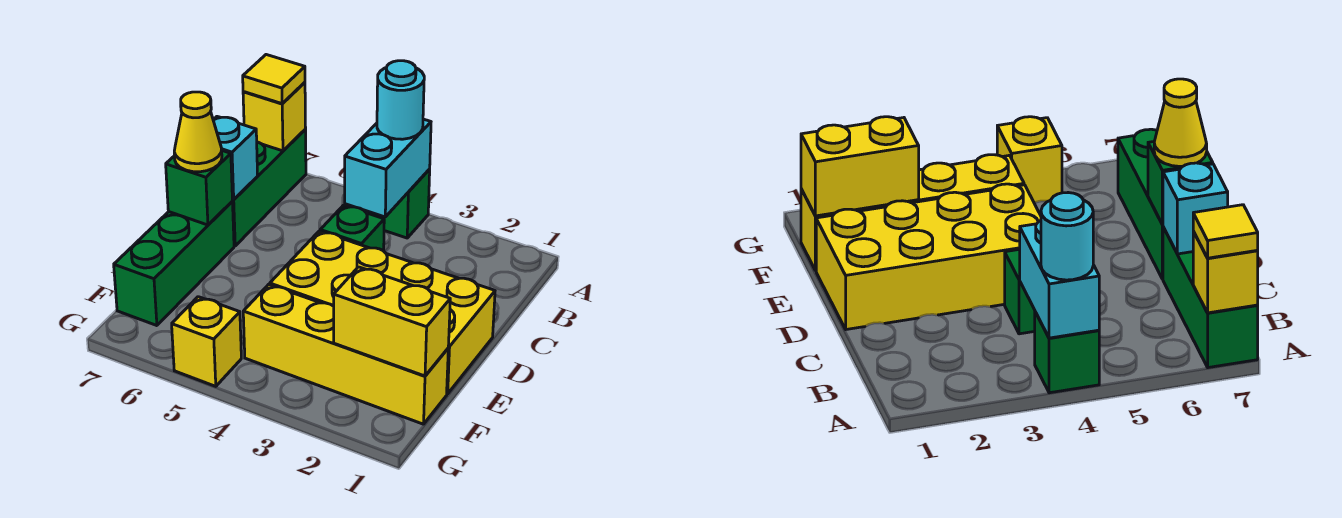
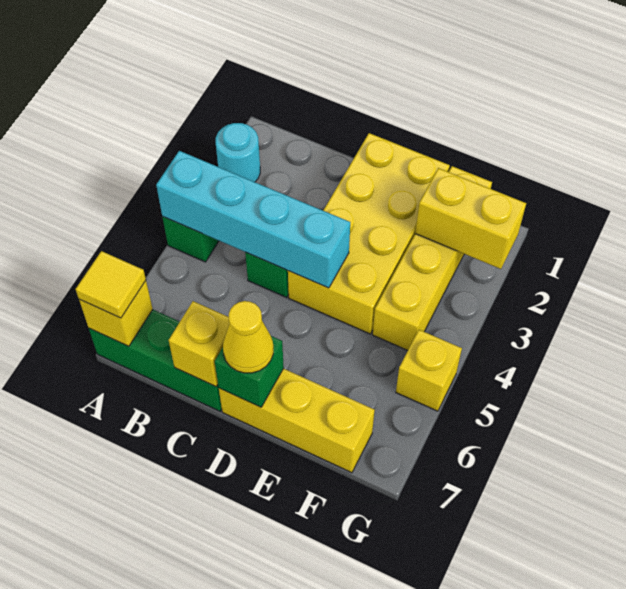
cyan brick A4:B4 level 2 -> cyan brick A4:D4 level 2
cyan round brick A4 level 3 -> cyan round brick A2 level 1
cyan brick C7 level 2 -> yellow brick C7 level 2
green brick D7:F7 level 1 -> yellow brick D7:F7 level 1
yellow brick F1:F2 level 2 -> yellow brick F2:G2 level 2

